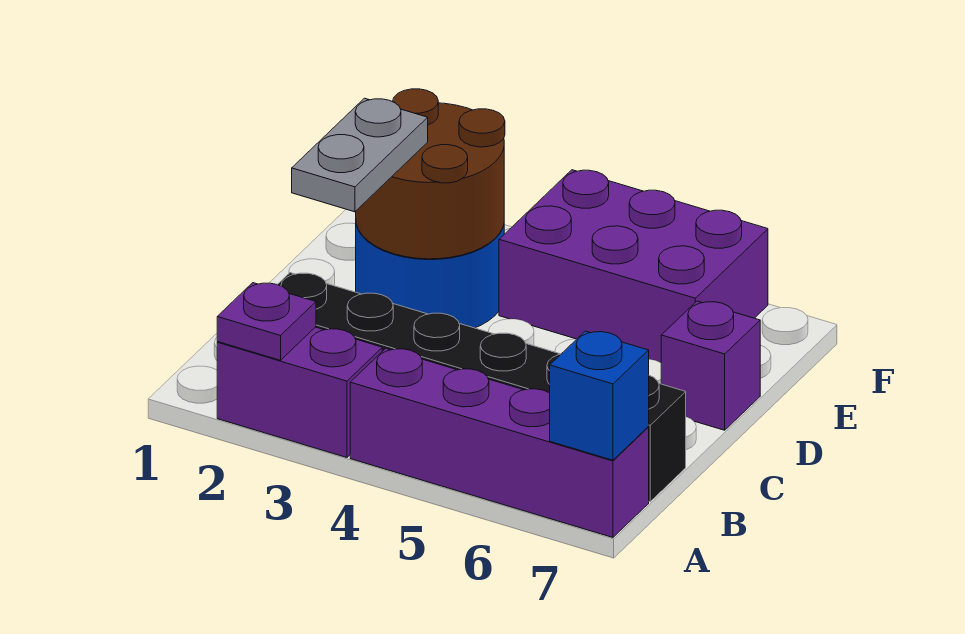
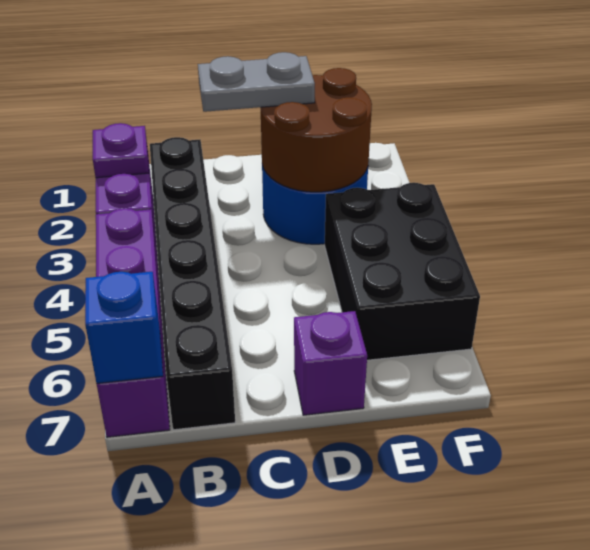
purple brick E4:F6 level 1 -> black brick E4:F6 level 1

